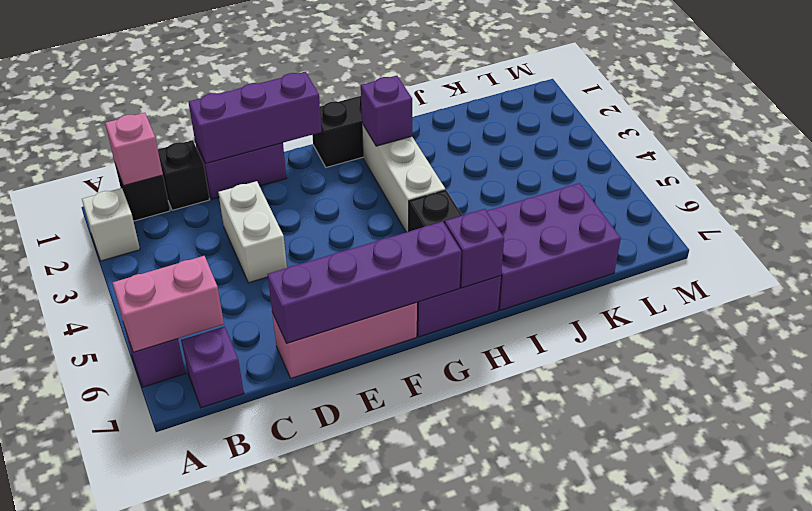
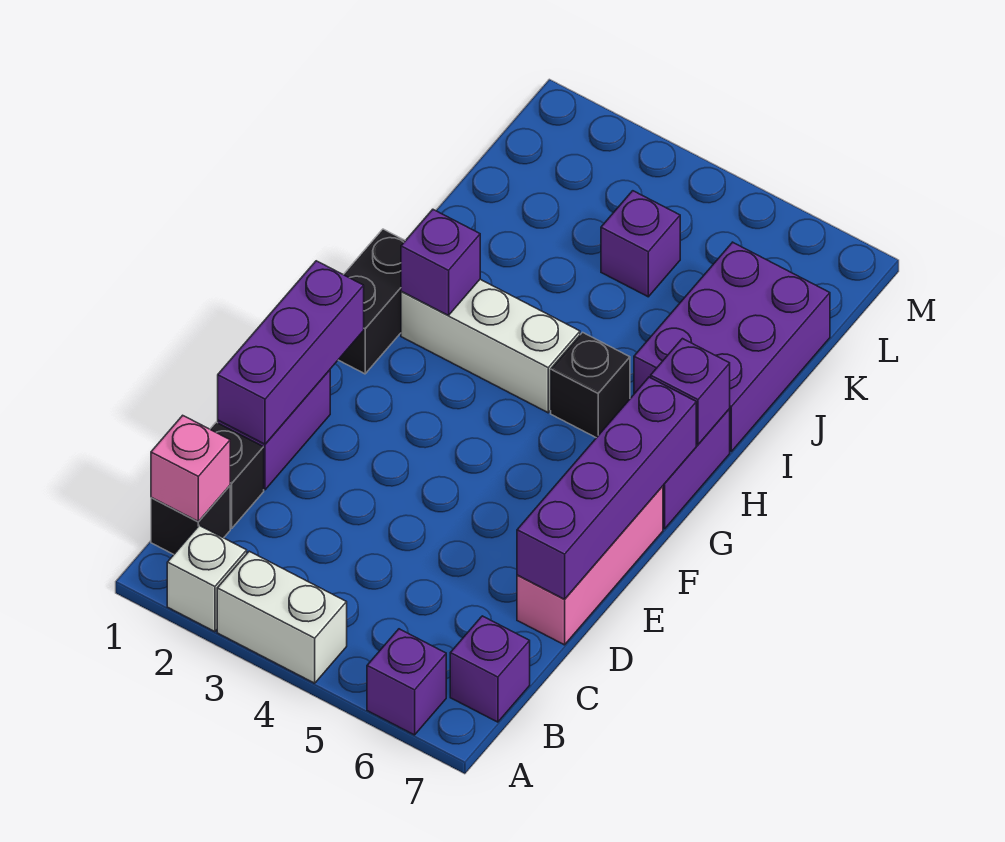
pink brick A6:B6 level 2 -> none
white brick D3:D4 level 1 -> white brick A3:A4 level 1
none -> purple brick K4 level 1

